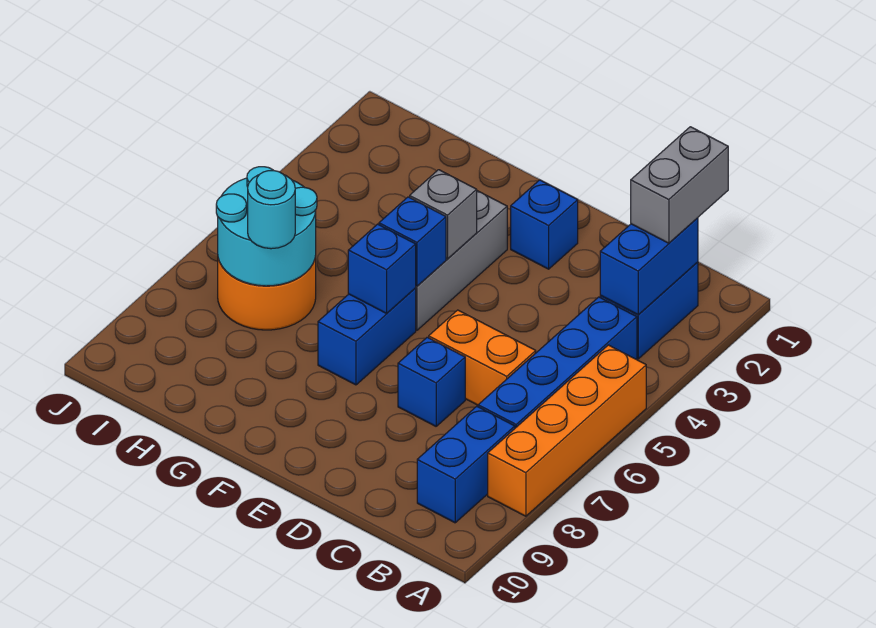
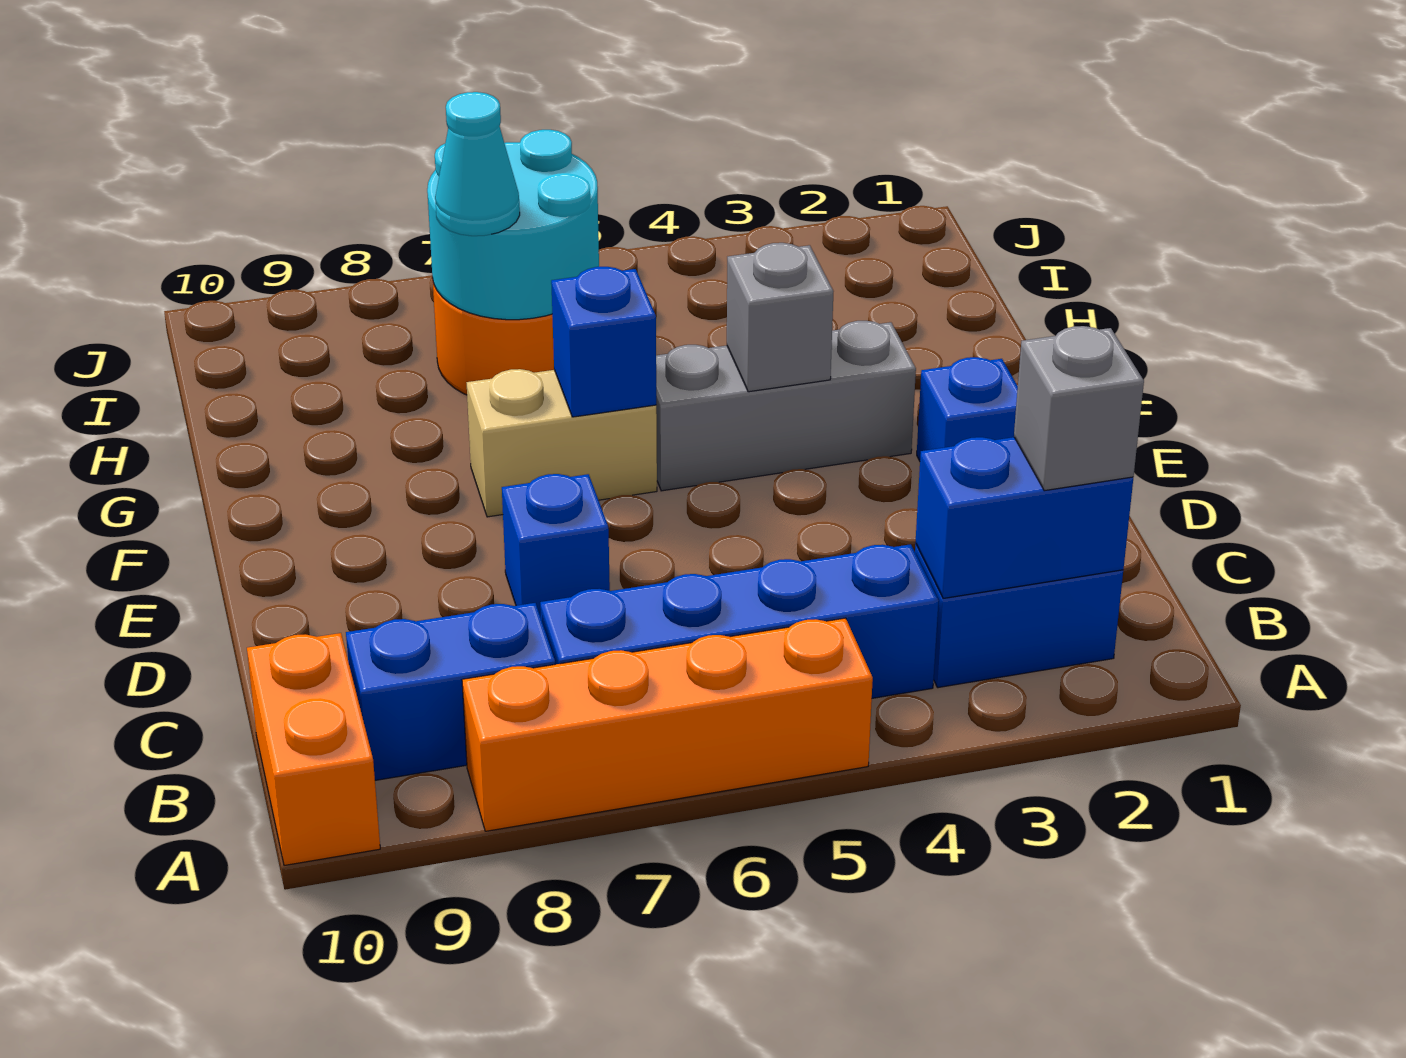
grey brick B1:B2 level 3 -> grey brick B2 level 3
orange brick C6:D6 level 1 -> orange brick A10:B10 level 1
blue brick F5 level 2 -> none
blue brick F6:F7 level 1 -> tan brick F6:F7 level 1
cyan round brick H7 level 3 -> cyan cone H7 level 3

